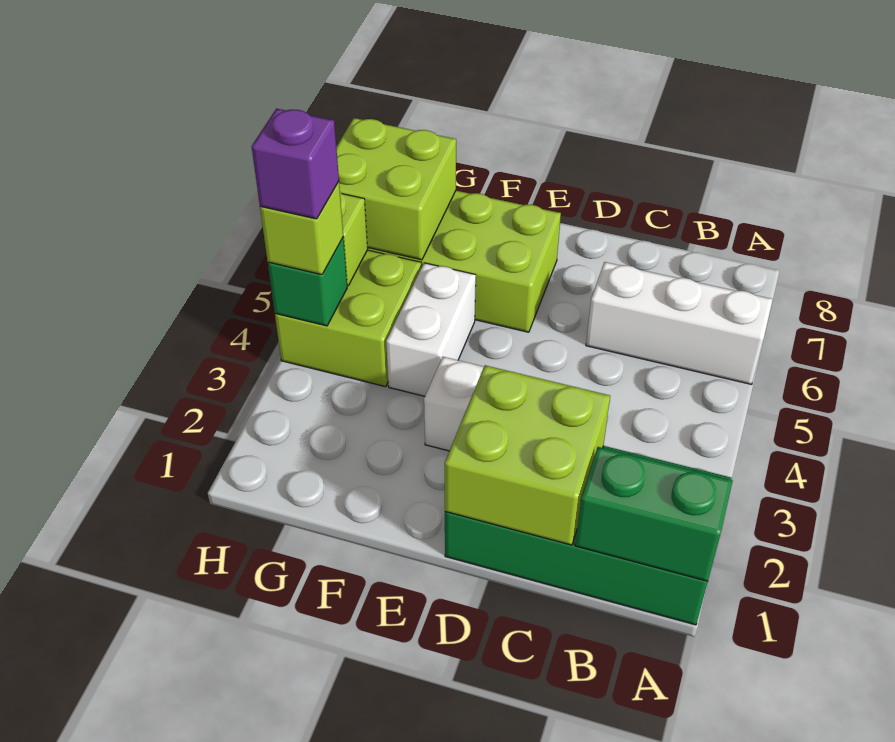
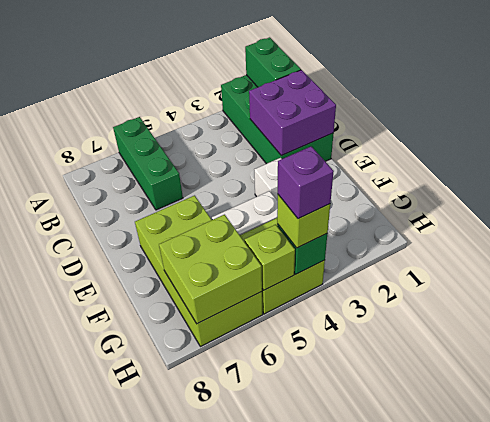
white brick A6:C6 level 1 -> green brick A6:C6 level 1
lime brick C1:D2 level 2 -> purple brick C1:D2 level 2

